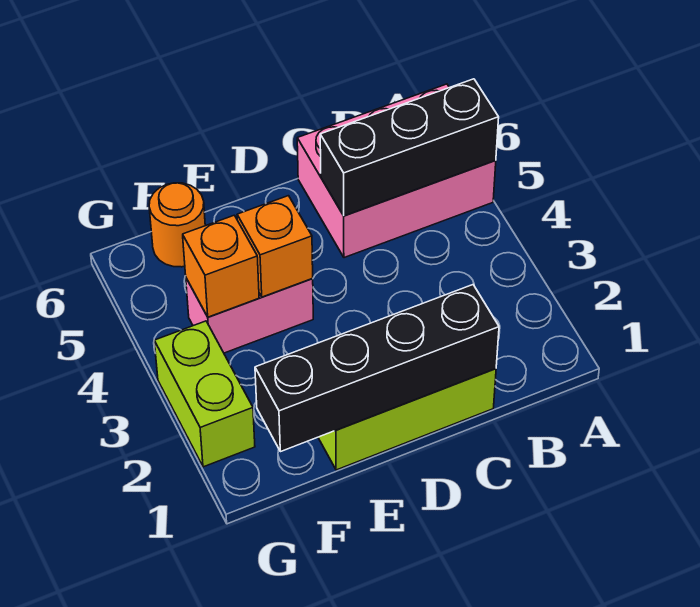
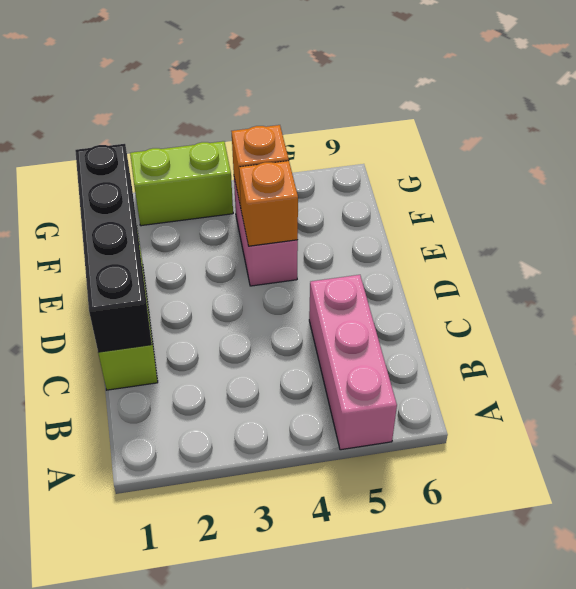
pink brick A5:C6 level 1 -> pink brick A5:C5 level 1
black brick A5:C5 level 2 -> none
orange round brick F6 level 1 -> none

